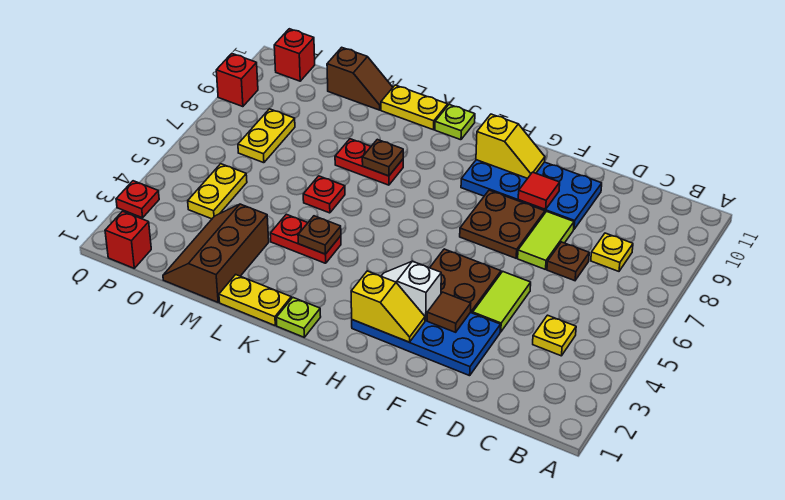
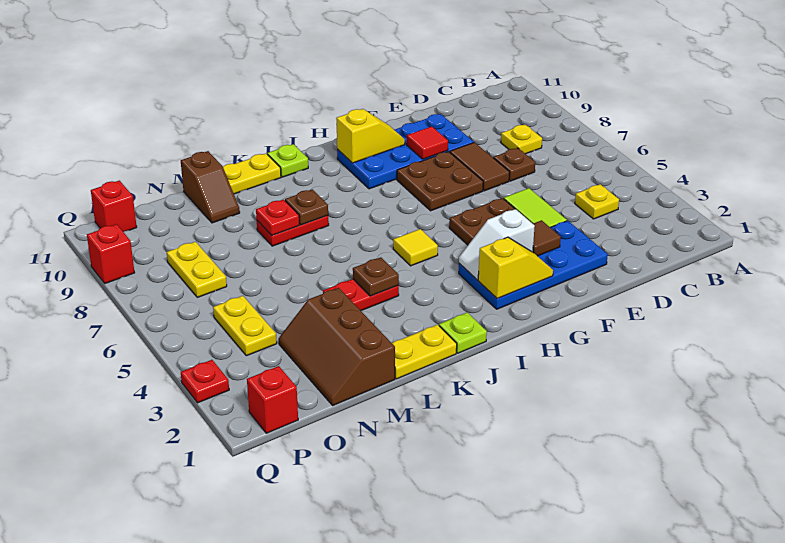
lime tile E7:E8 level 1 -> brown tile E7:E8 level 1
none -> yellow tile I5 level 1
red plate L6 level 1 -> red plate L8 level 2
brown slope M11:N11 level 1 top N -> brown slope M10:M11 level 1 top 11

